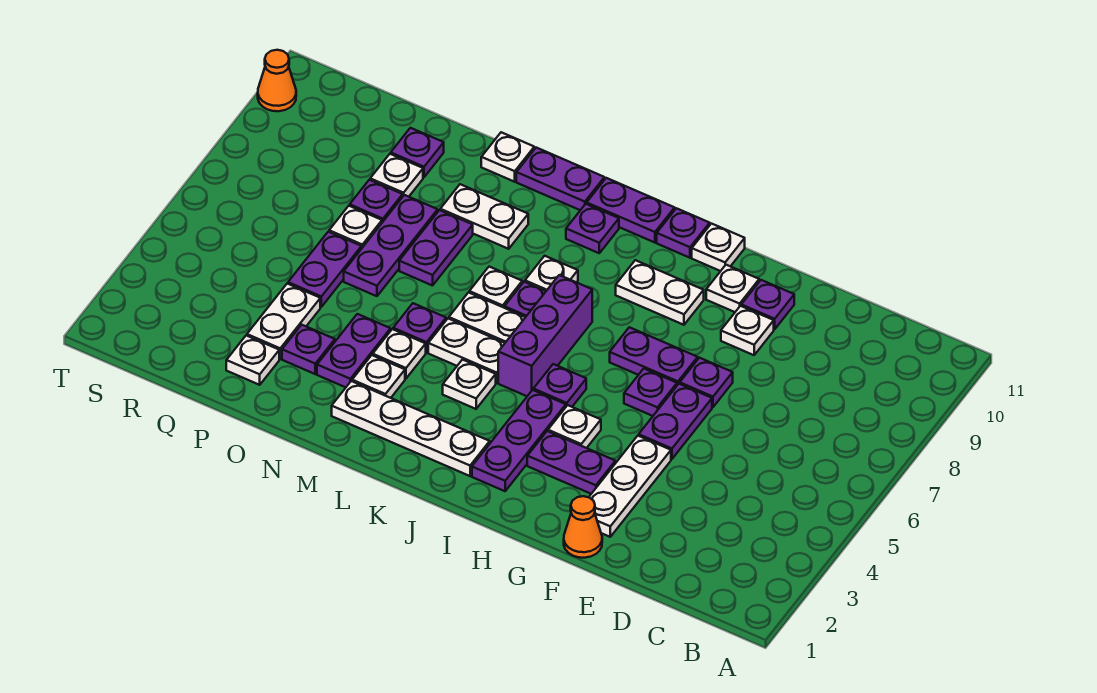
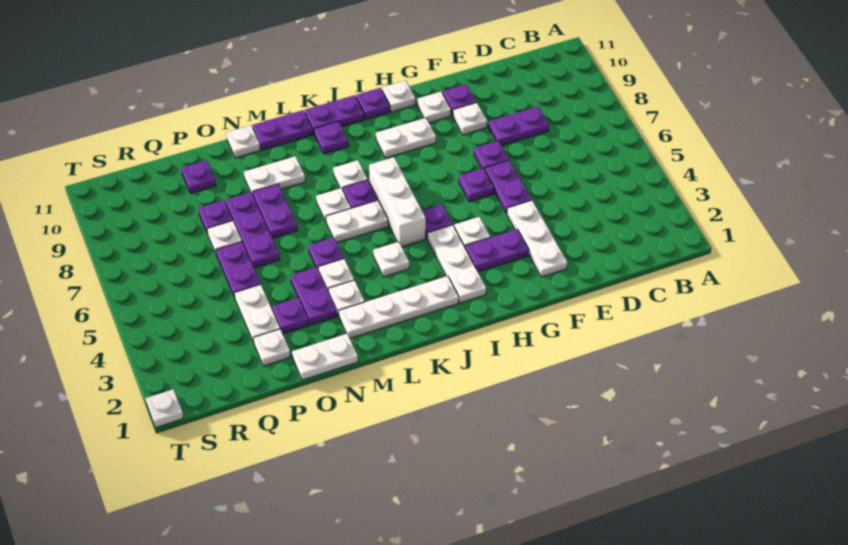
orange cone F1 level 1 -> none
purple plate G7:H7 level 1 -> purple plate D8:E8 level 1
purple plate I2:I4 level 1 -> white plate I2:I4 level 1
purple brick J5:J7 level 1 -> white brick J5:J7 level 1
white plate K5:L5 level 1 -> white plate N1:O1 level 1
white plate P9 level 1 -> white plate T1 level 1
orange cone T10 level 1 -> none

